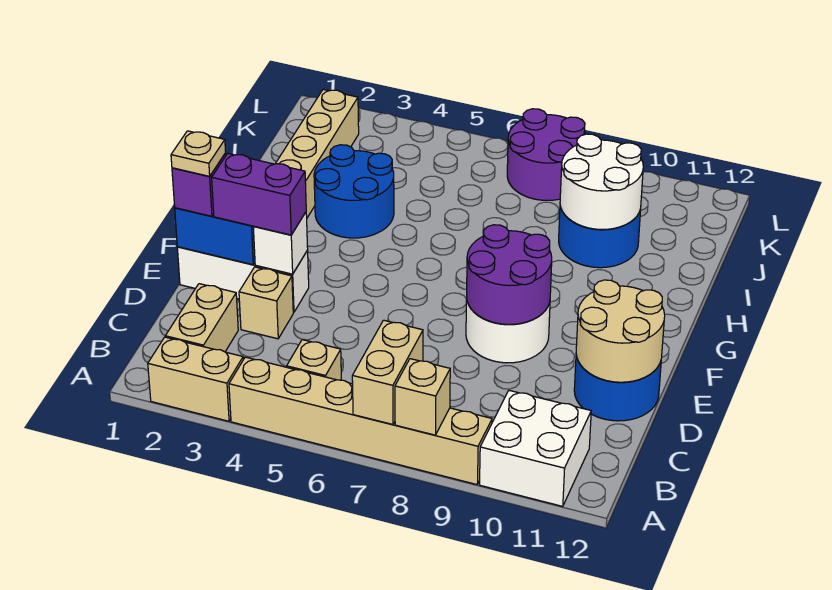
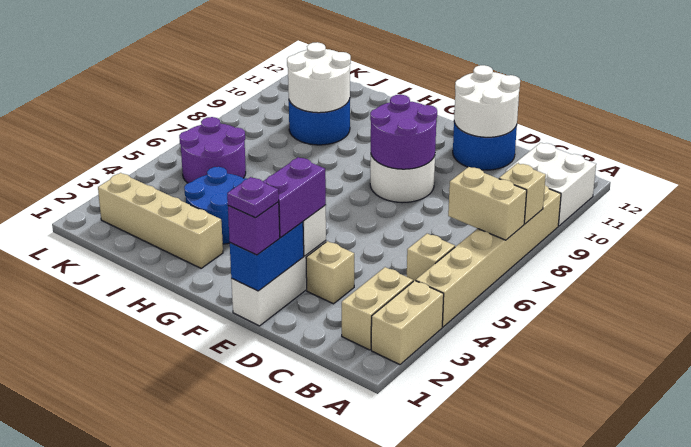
tan brick B2:C2 level 1 -> tan brick B2:B3 level 1
tan round brick D11:E12 level 2 -> white round brick D11:E12 level 2
tan plate E1 level 4 -> purple plate E1 level 4
purple round brick K7:L8 level 1 -> purple round brick J5:K6 level 1

